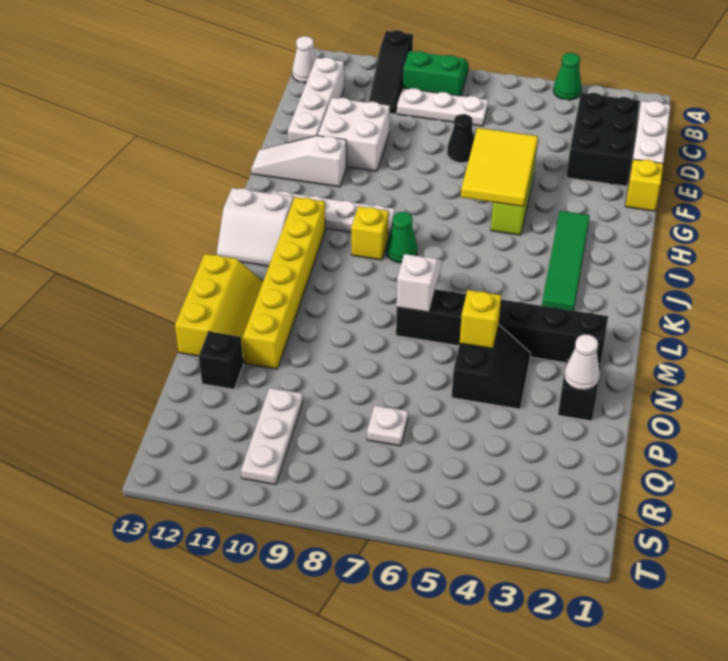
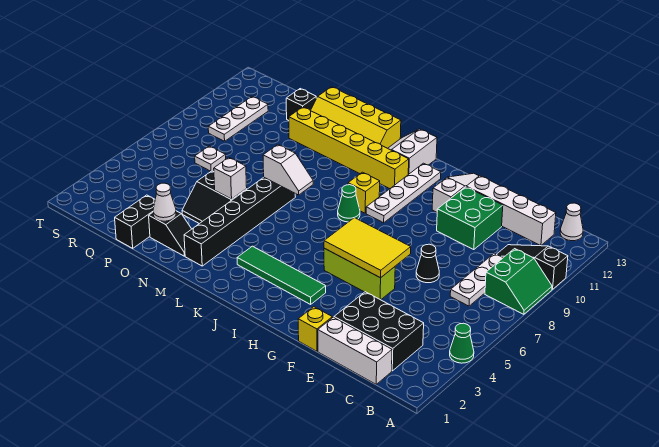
white brick E10:F11 level 1 -> green brick E10:F11 level 1
yellow slope M12:O13 level 1 top 13 -> yellow slope L12:O13 level 1 top 13
yellow brick N5 level 2 -> white brick N5 level 2
none -> black brick P1:P2 level 1
white plate Q10:S10 level 1 -> white plate R9:R11 level 1

